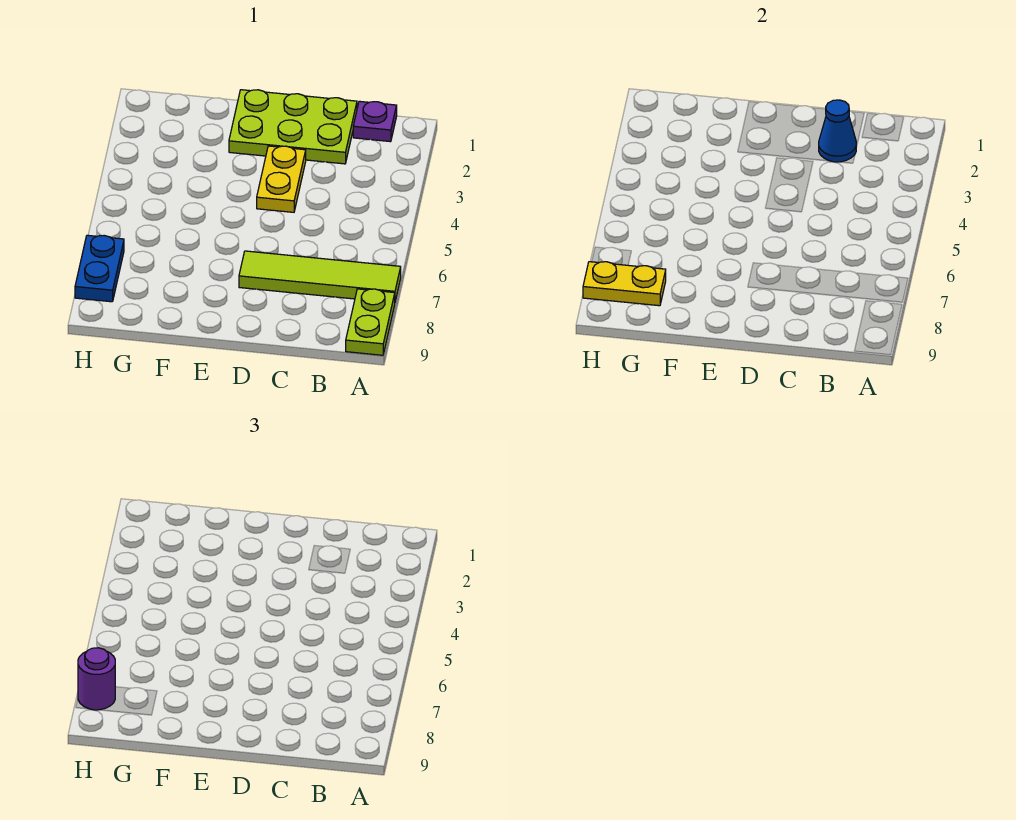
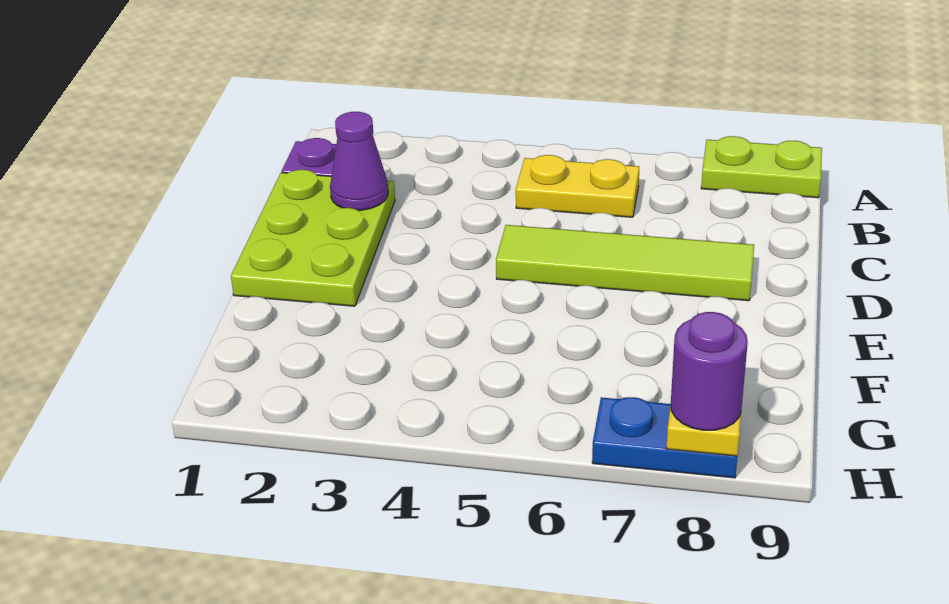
lime tile A7:D7 level 1 -> lime tile D5:D8 level 1
blue cone C2 level 2 -> purple cone C2 level 2
yellow plate D3:D4 level 1 -> yellow plate B5:B6 level 1

